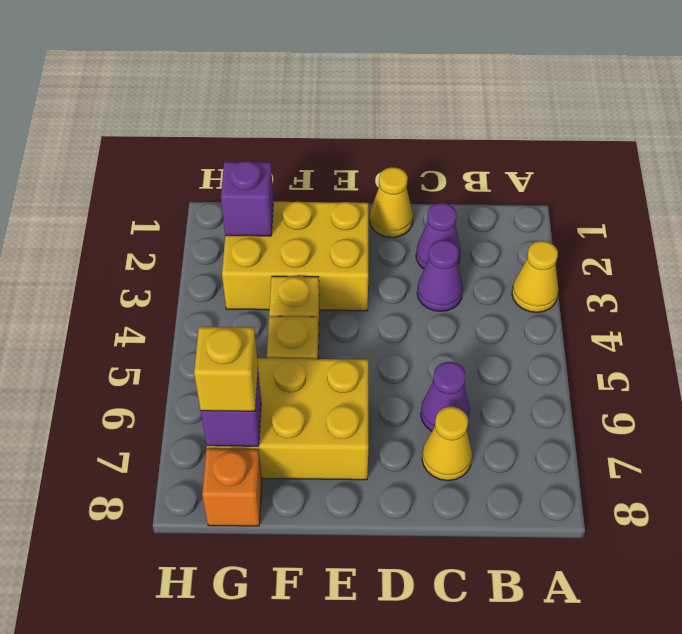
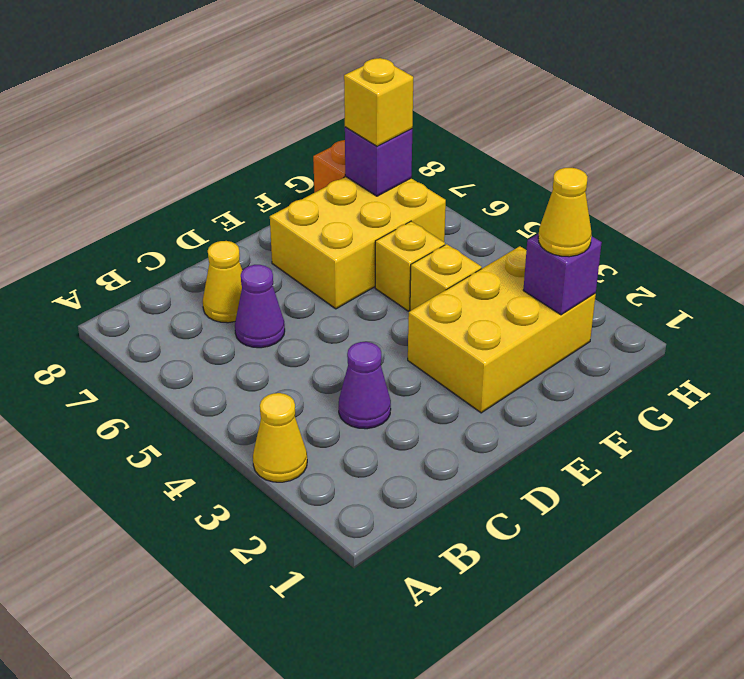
purple cone C2 level 1 -> none
yellow cone D1 level 1 -> yellow cone G2 level 3

